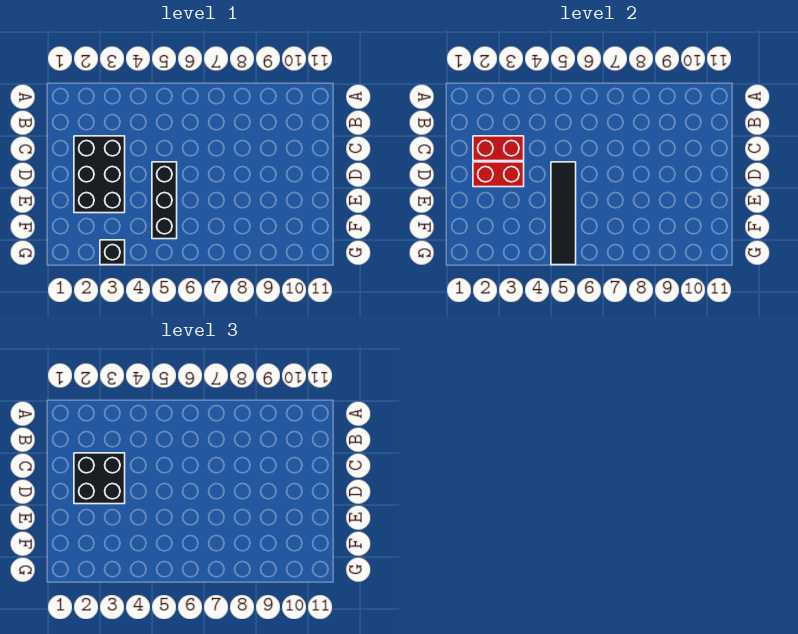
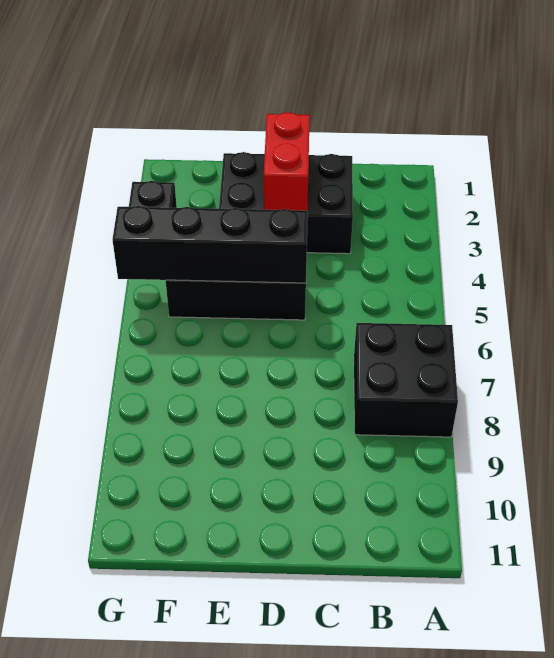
red brick C2:C3 level 2 -> none
black brick C2:D3 level 3 -> black brick A7:B8 level 1
black tile D5:G5 level 2 -> black brick D5:G5 level 2

